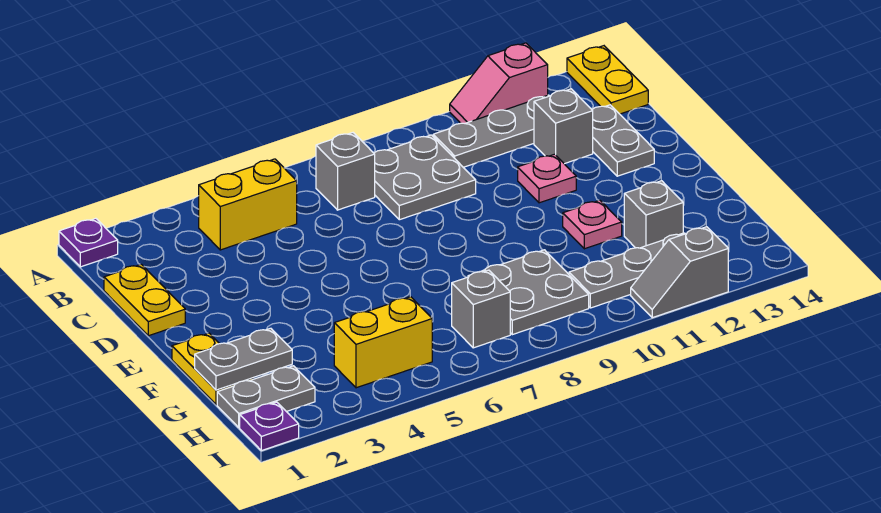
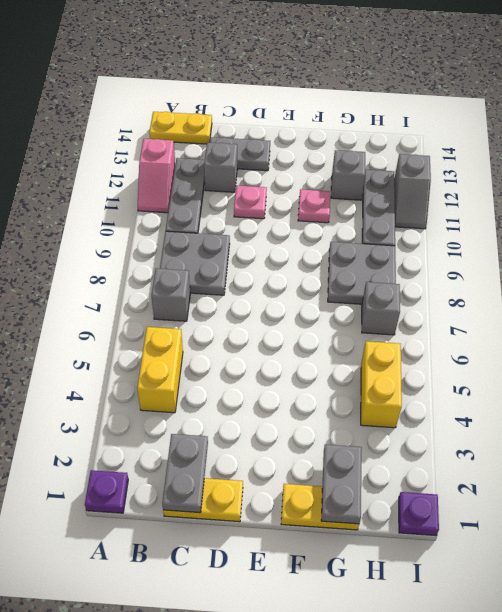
grey plate H1:H2 level 1 -> grey plate C1:C2 level 2

